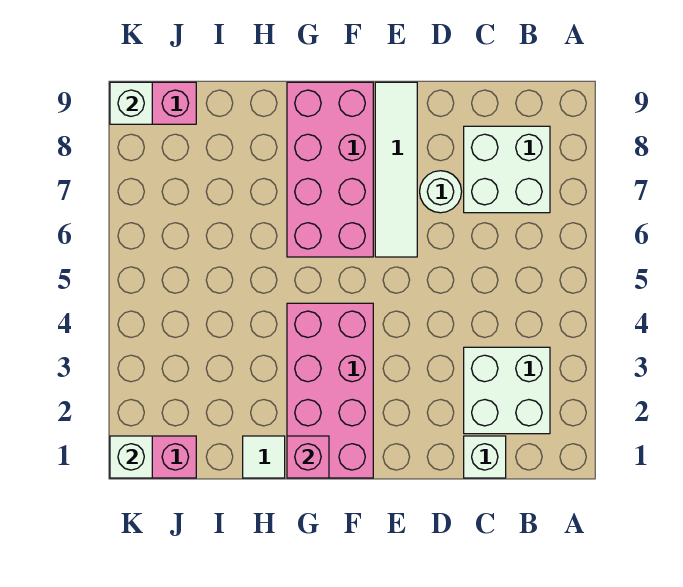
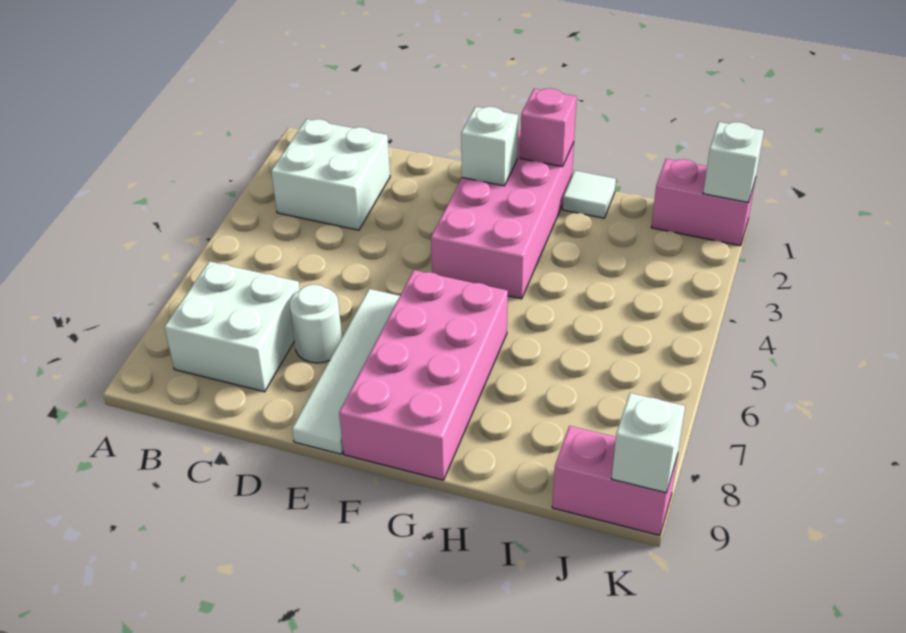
white brick C1 level 1 -> white brick F2 level 2

